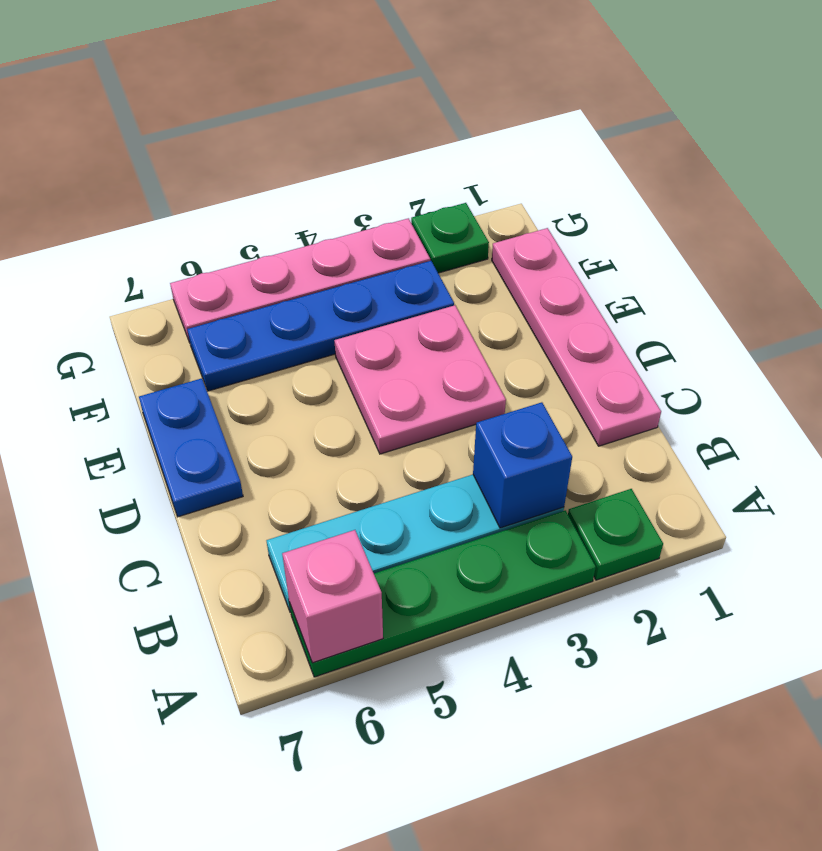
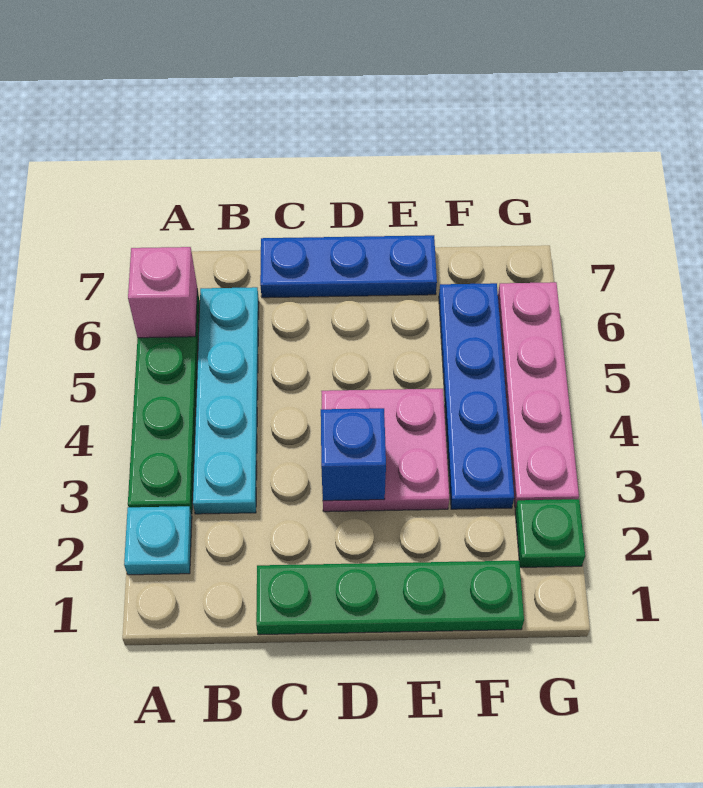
green plate A2 level 1 -> cyan plate A2 level 1
blue brick B3 level 2 -> blue brick D3 level 2
pink plate C1:F1 level 1 -> green plate C1:F1 level 1
blue plate D7:E7 level 1 -> blue plate C7:E7 level 1

